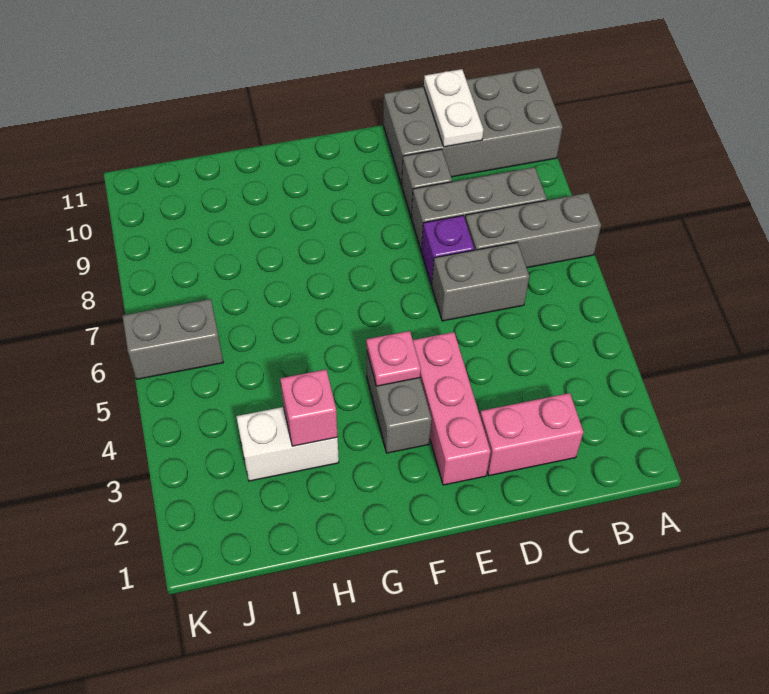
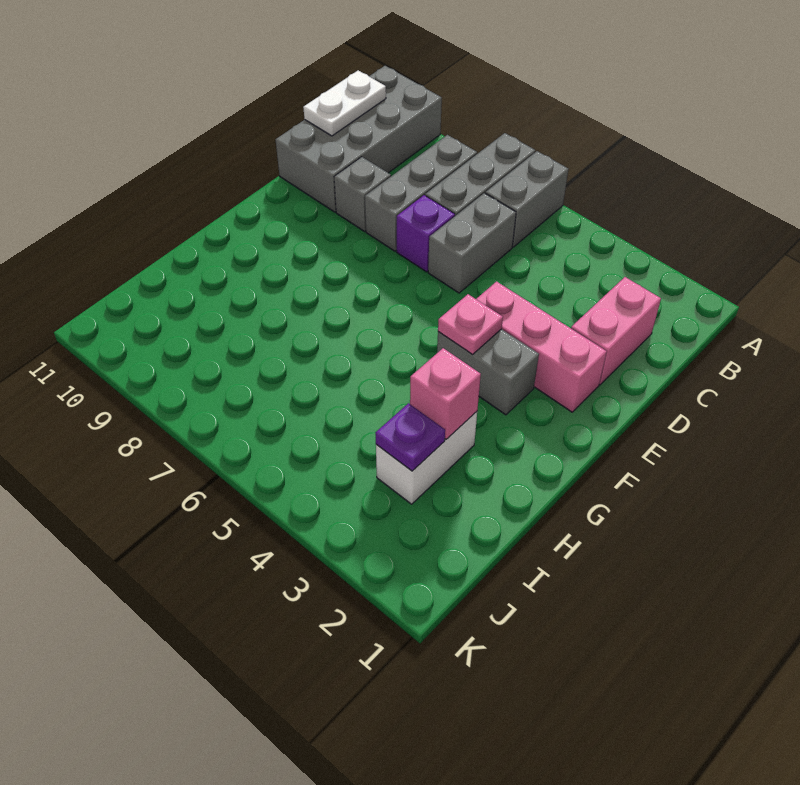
white plate C10:C11 level 2 -> white plate B11:C11 level 2
none -> purple plate I3 level 2
grey brick J6:K6 level 1 -> grey brick A6:B6 level 1

